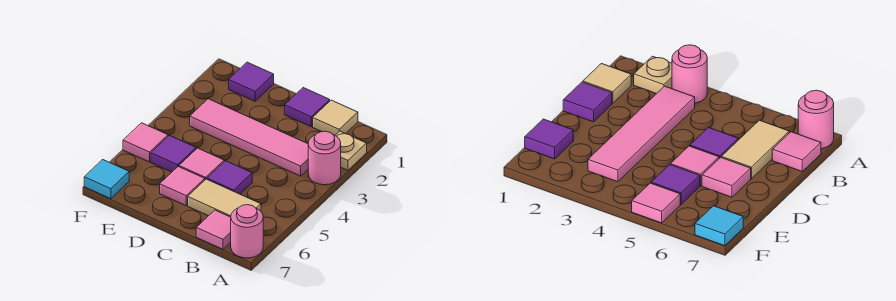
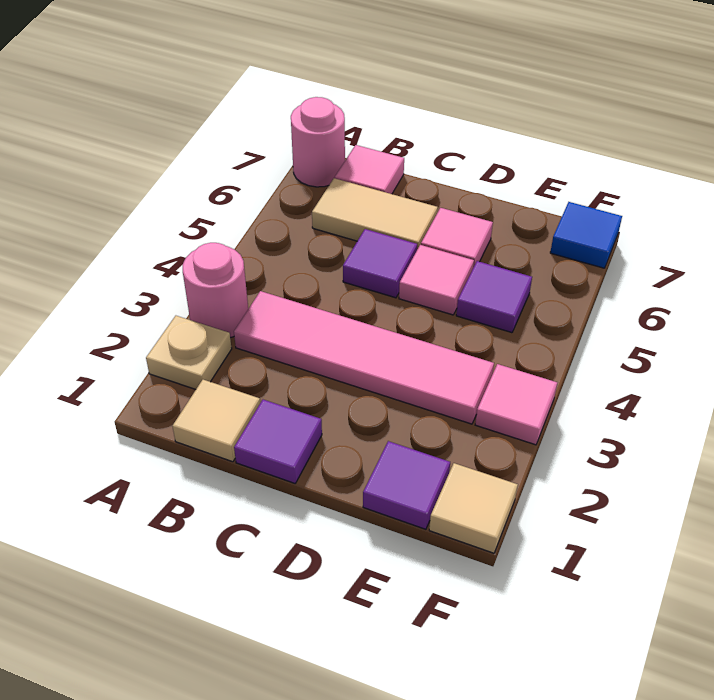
none -> tan tile F1 level 1
pink tile F5 level 1 -> pink tile F3 level 1
cyan tile F7 level 1 -> blue tile F7 level 1

